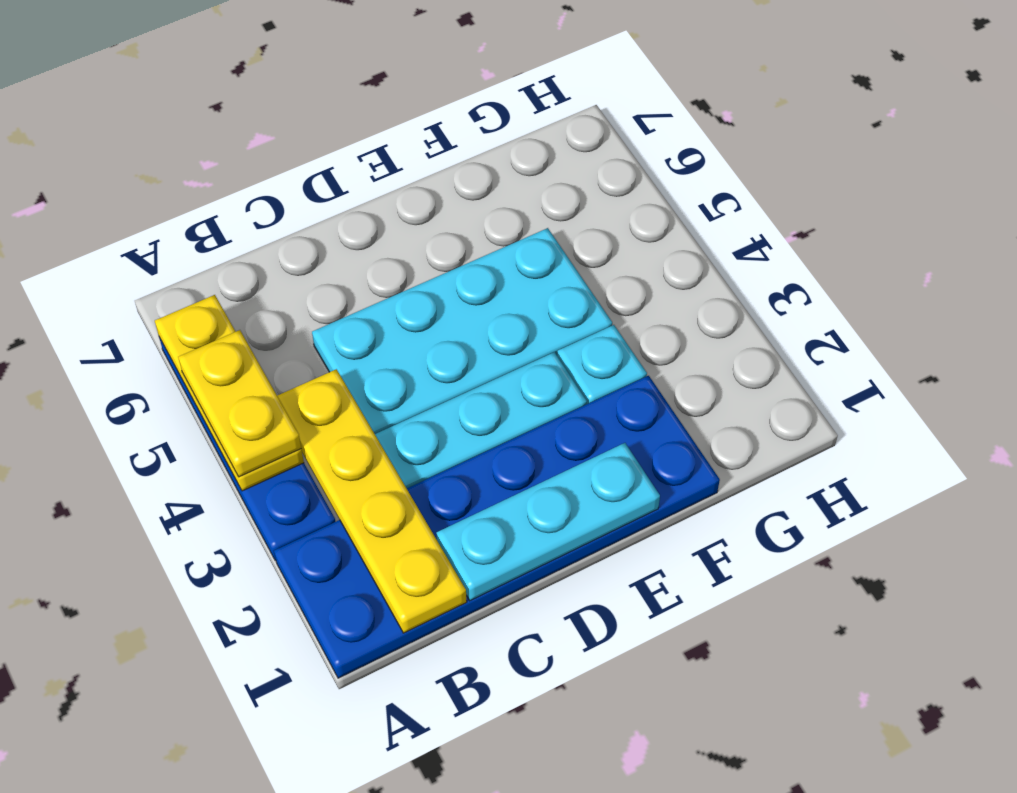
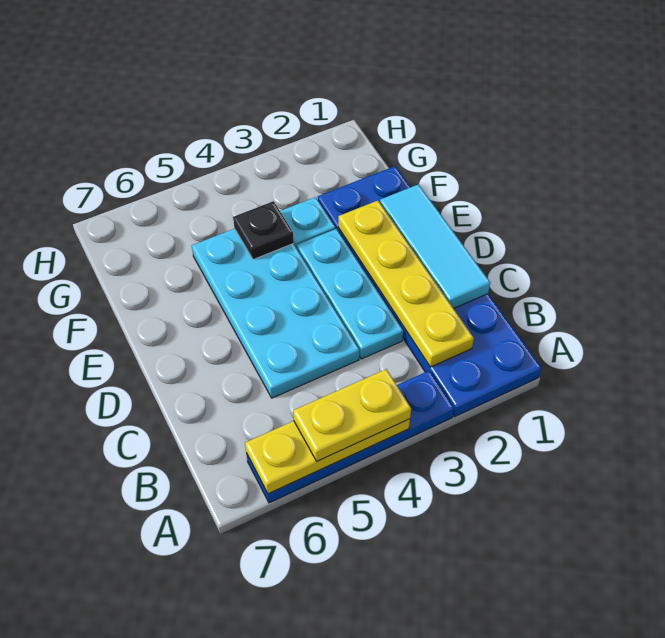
yellow plate B1:B4 level 2 -> yellow plate B2:E2 level 2
cyan plate C1:E1 level 2 -> cyan tile C1:E1 level 2
none -> black plate F4 level 2

